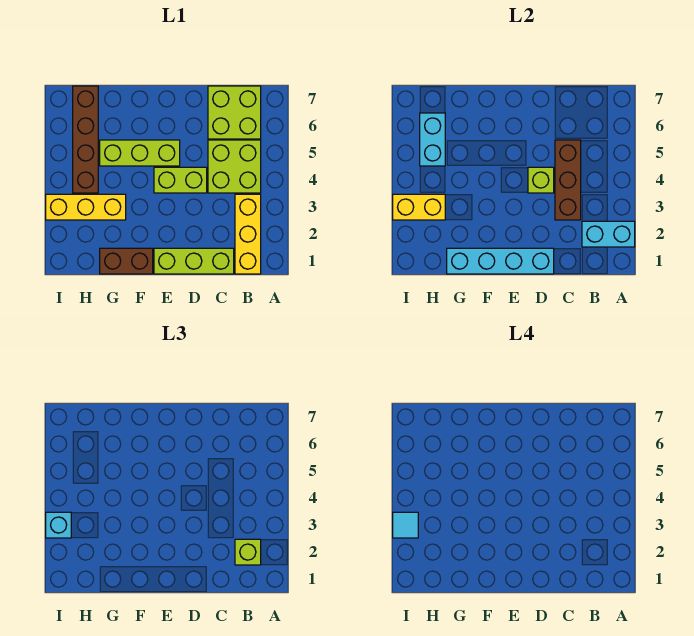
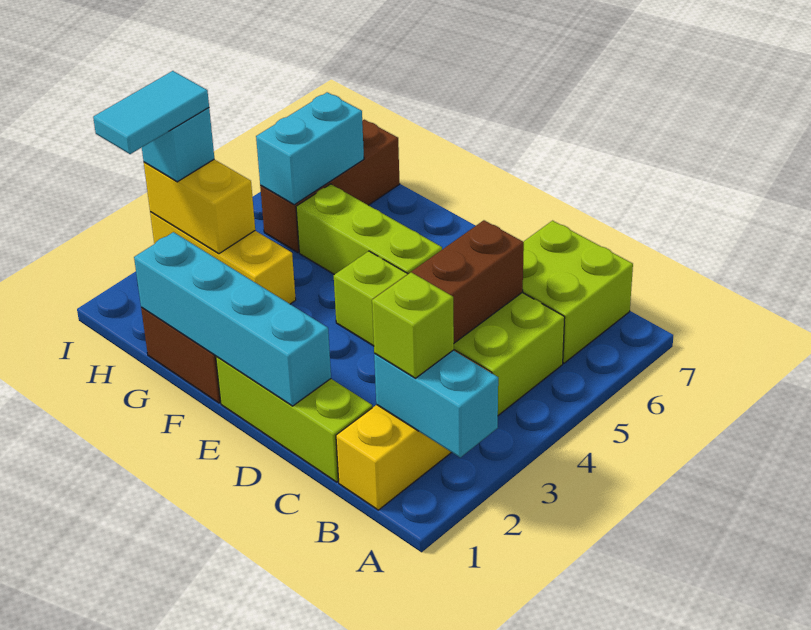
lime brick D4 level 2 -> none
brown brick H4:H7 level 1 -> brown brick H5:H7 level 1
cyan tile I3 level 4 -> cyan tile I2:I3 level 4

